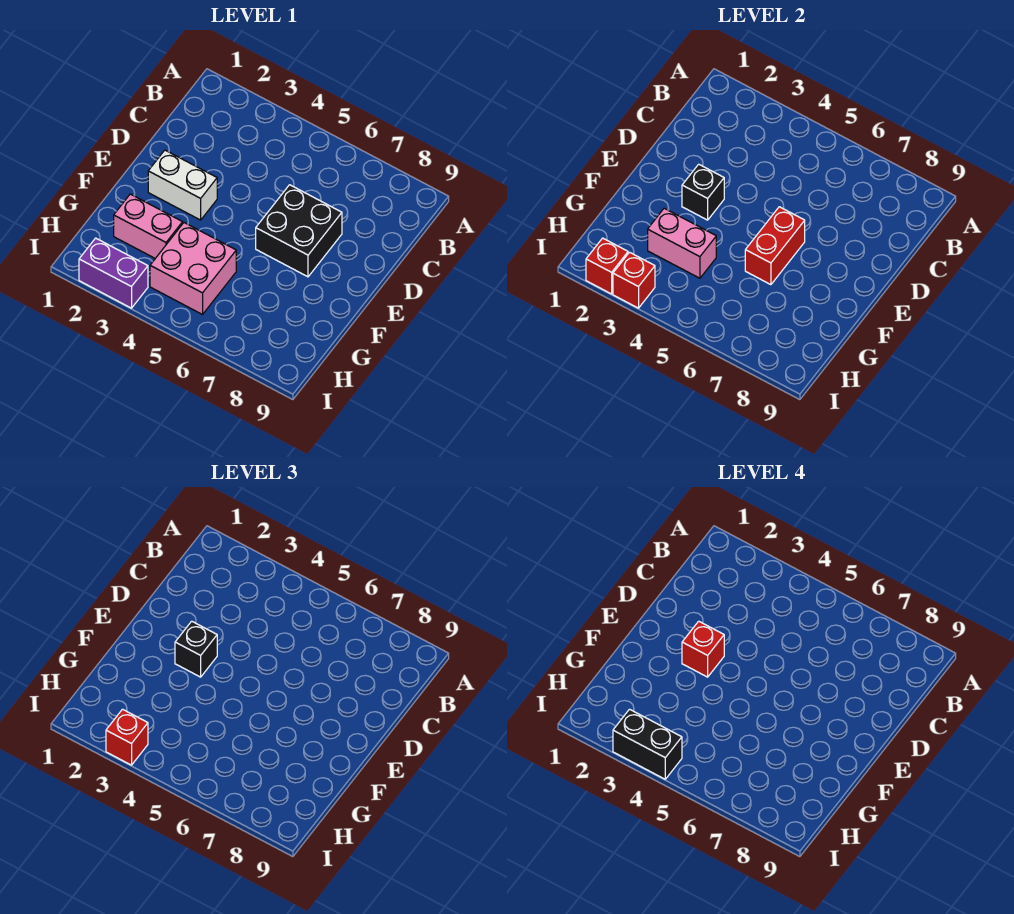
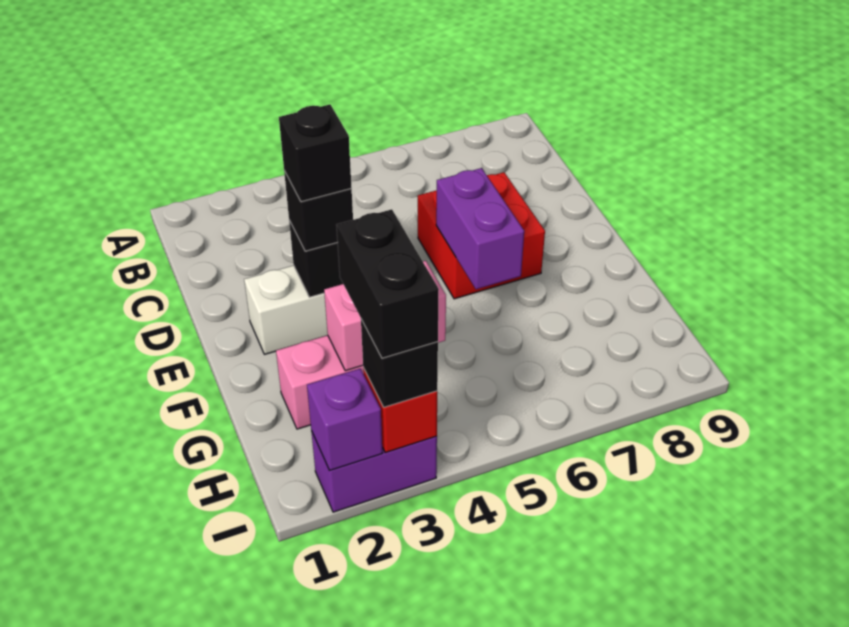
black brick D6:E7 level 1 -> red brick D6:E7 level 1
red brick E3 level 4 -> black brick E3 level 4
red brick E6:F6 level 2 -> purple brick E6:F6 level 2
pink brick G4:H5 level 1 -> none
red brick I2 level 2 -> purple brick I2 level 2
red brick I3 level 3 -> black brick I3 level 3
black brick I3:I4 level 4 -> black brick H3:I3 level 4

